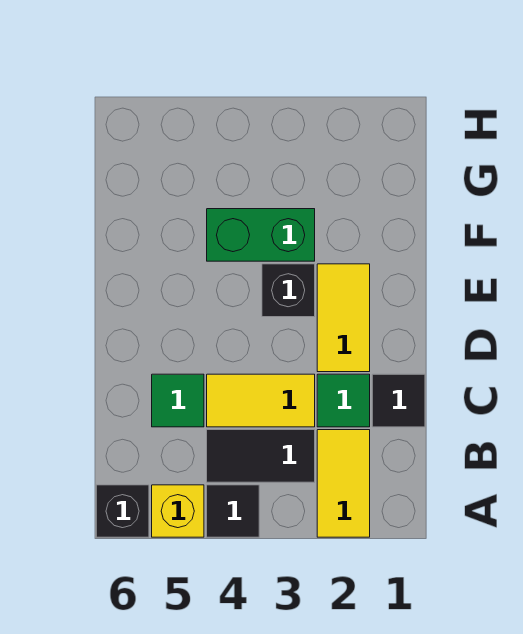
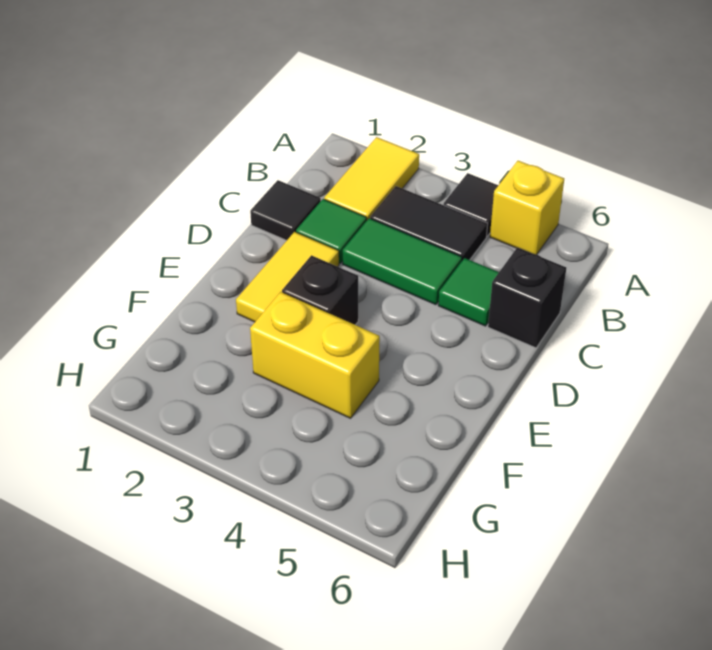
black brick A6 level 1 -> black brick C6 level 1
yellow tile C3:C4 level 1 -> green tile C3:C4 level 1
green brick F3:F4 level 1 -> yellow brick F3:F4 level 1

